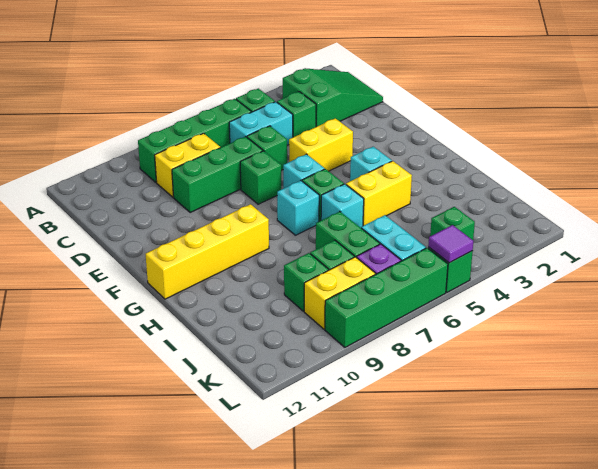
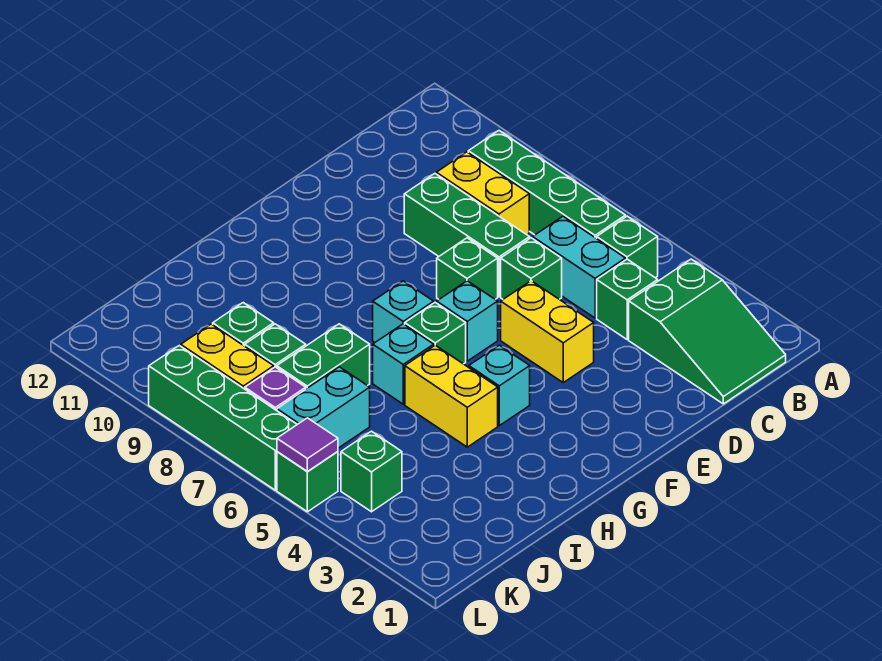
yellow brick G9:G12 level 1 -> none

